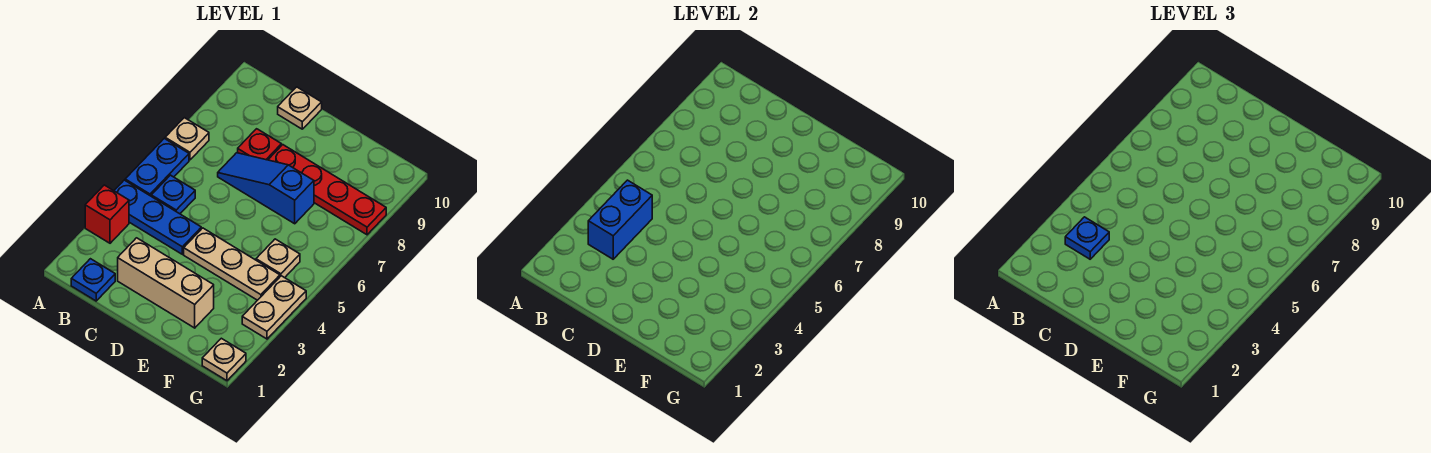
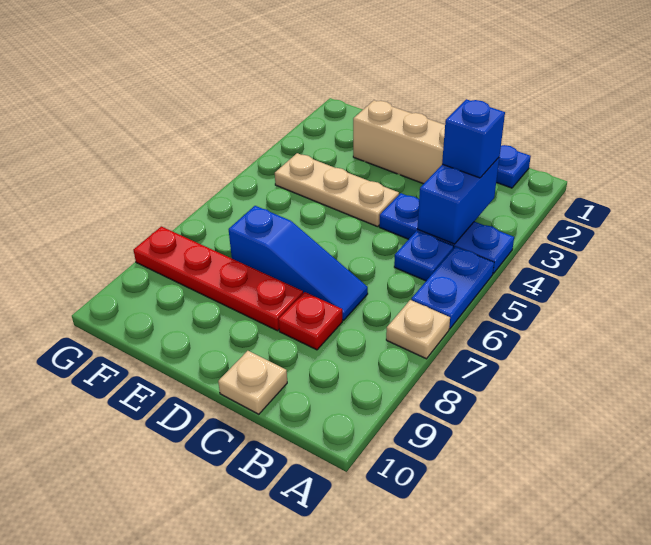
red brick A3 level 1 -> none
blue plate B3 level 3 -> blue brick B3 level 3
tan plate F5 level 1 -> none
tan plate G1 level 1 -> none
tan plate G3:G4 level 1 -> none

